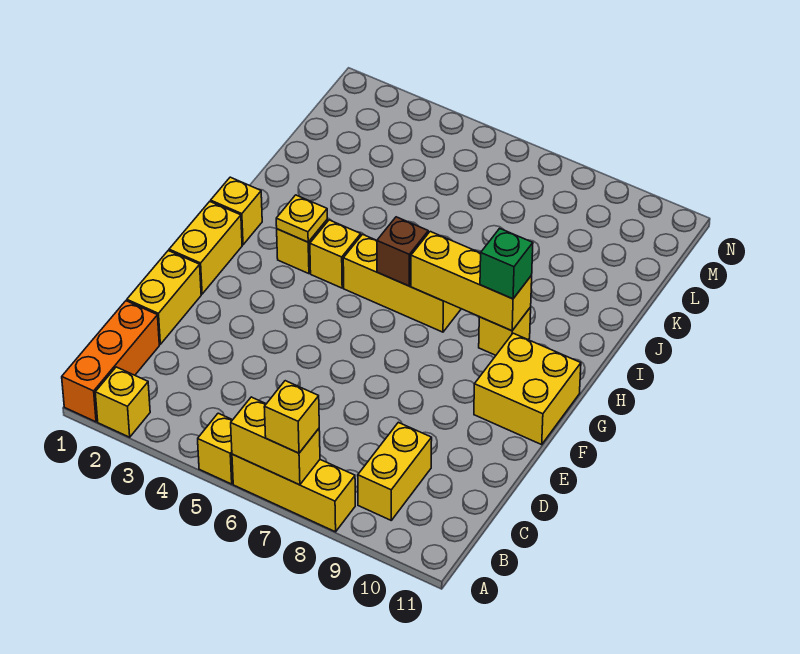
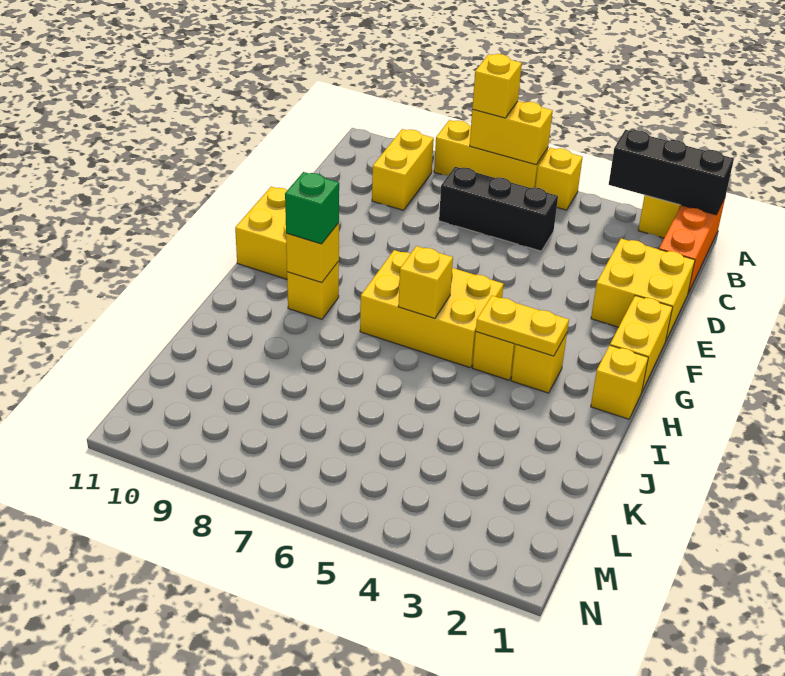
none -> black brick A1:A3 level 2
none -> black brick C5:C7 level 1
yellow brick D1:E1 level 1 -> yellow brick D1:E2 level 1
yellow plate H3 level 2 -> yellow plate H3:H4 level 2
yellow brick H5:H7 level 1 -> yellow brick G5:H7 level 1
brown brick H6 level 2 -> yellow brick H6 level 2
yellow brick H7:H9 level 2 -> yellow brick H9 level 2

